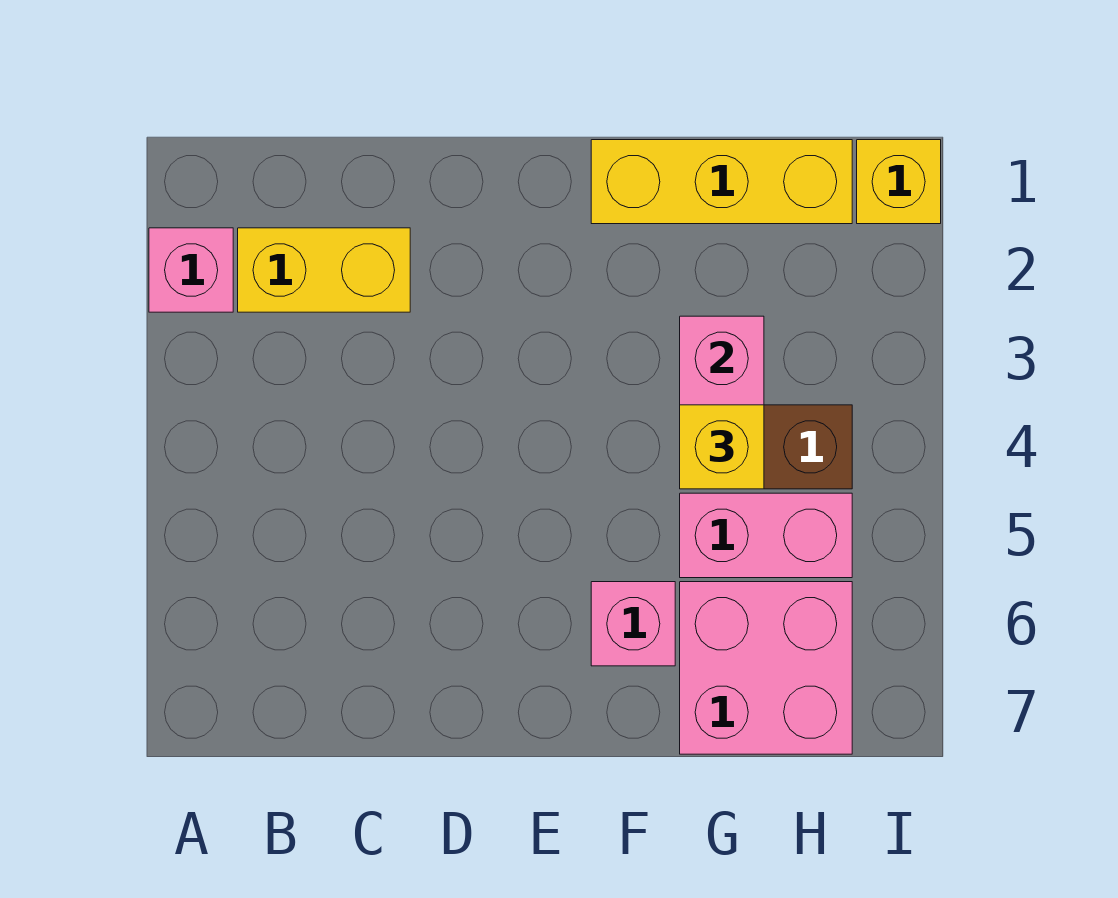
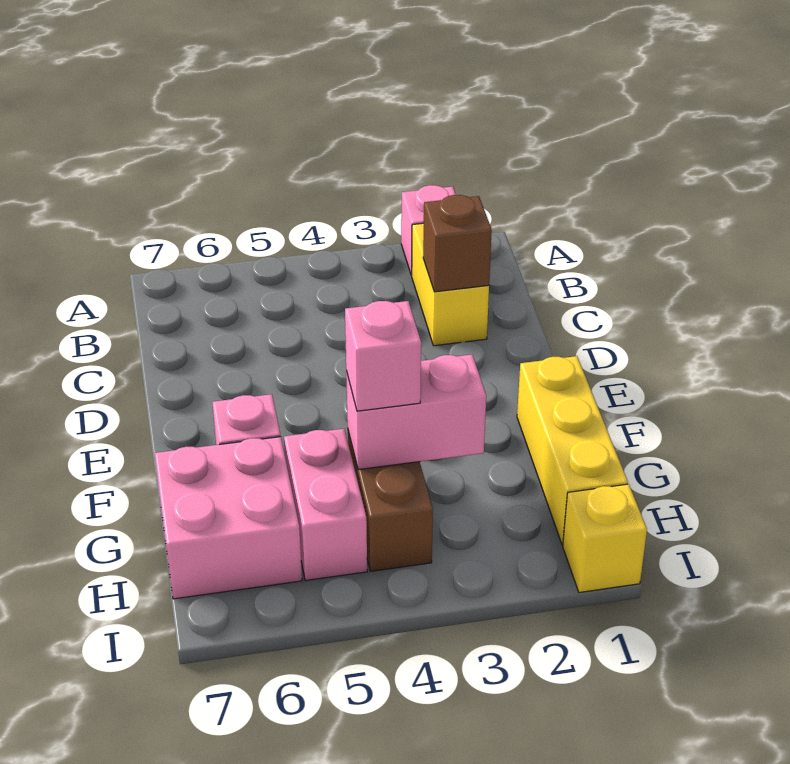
none -> brown brick C2 level 2
yellow brick G4 level 3 -> pink brick G4 level 3

